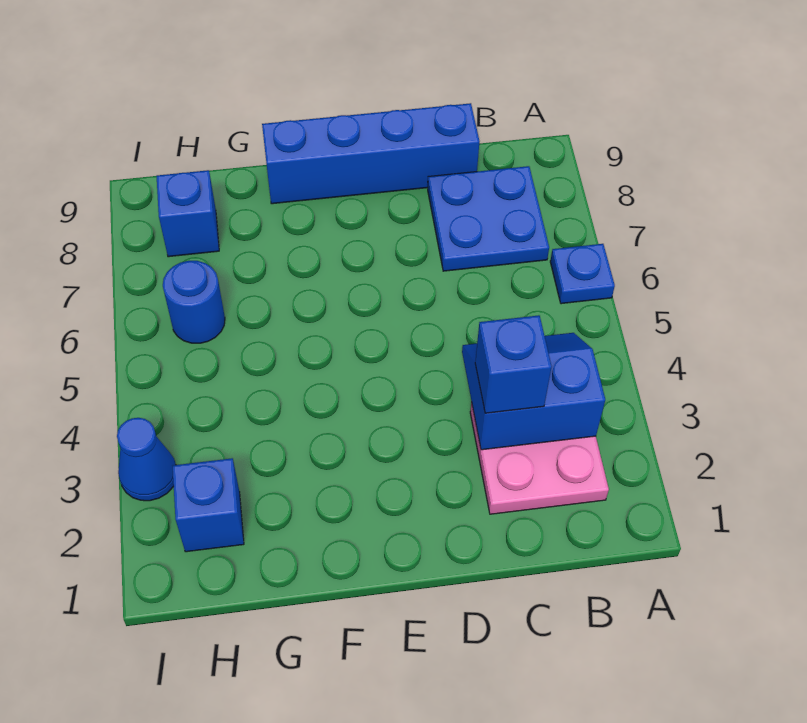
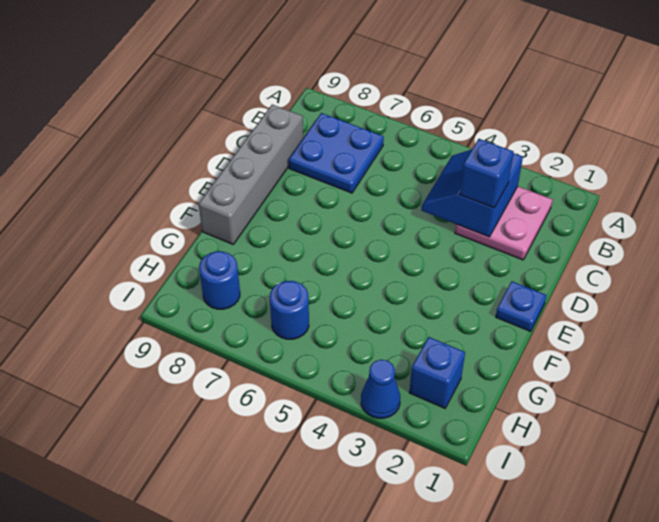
blue plate A6 level 1 -> blue plate E1 level 1
blue brick C9:F9 level 1 -> grey brick C9:F9 level 1
blue brick H8 level 1 -> blue round brick H8 level 1

